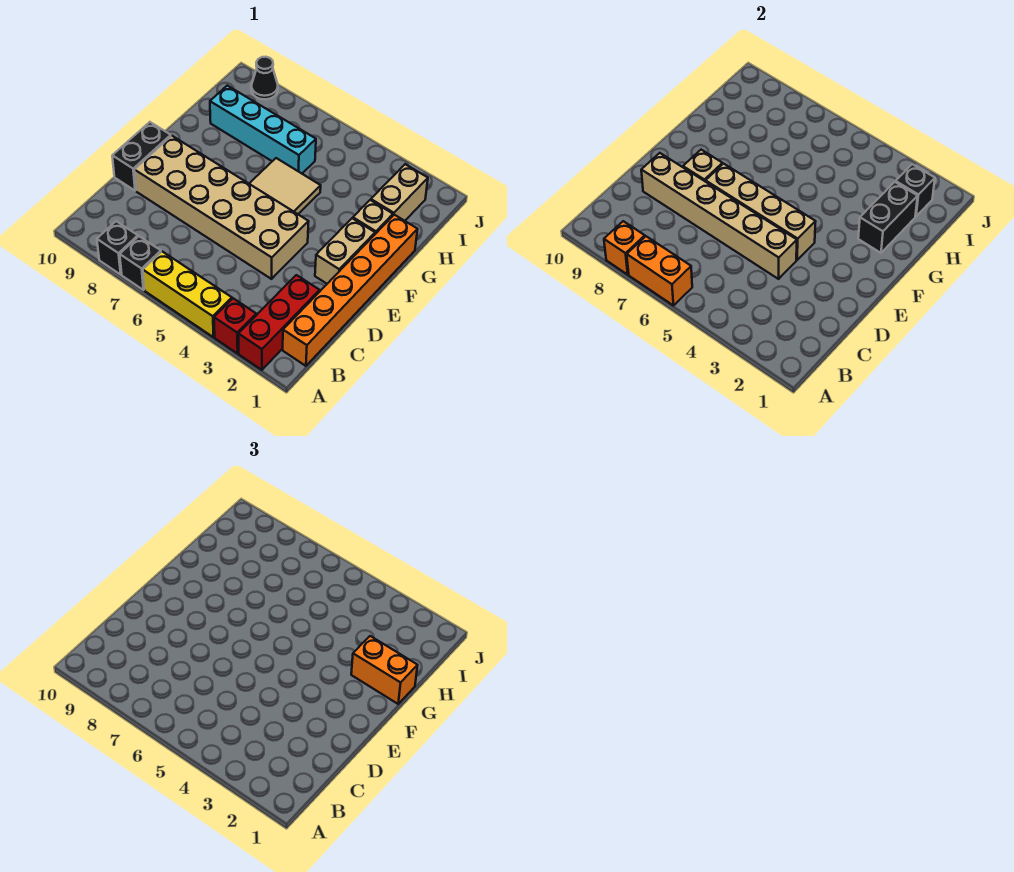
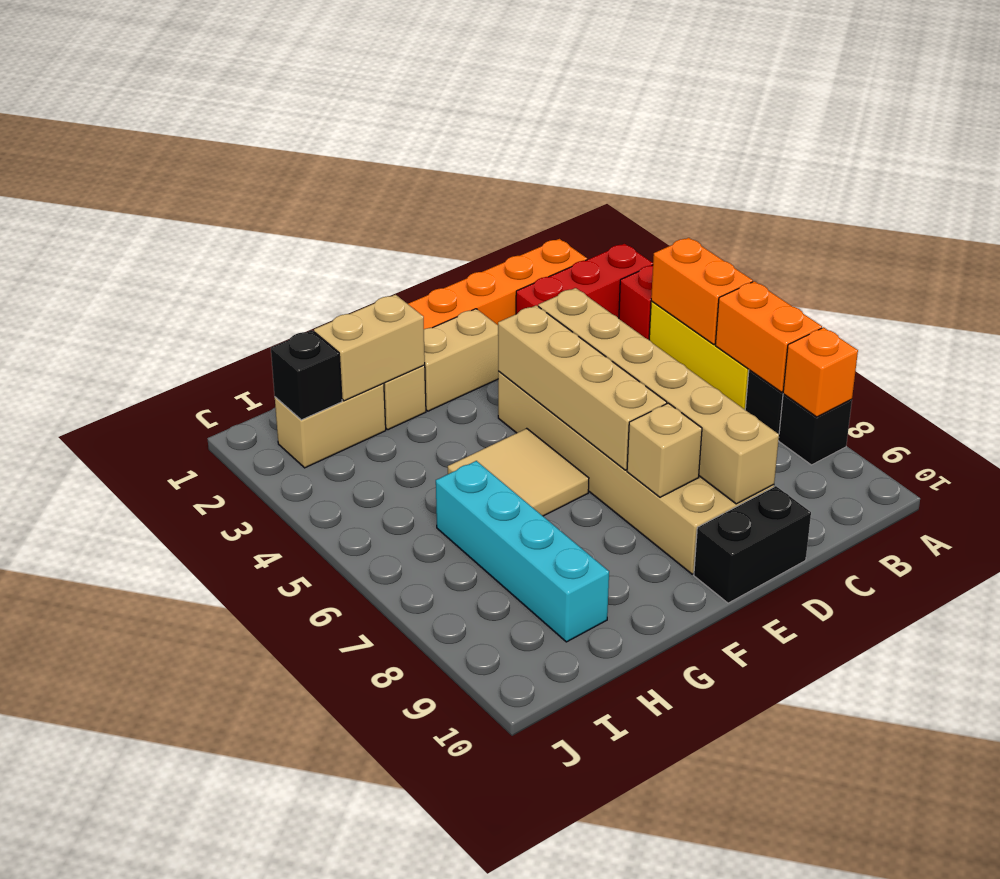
orange brick G1:G2 level 3 -> orange brick A4:A5 level 2
black brick G2:H2 level 2 -> tan brick G2:H2 level 2
black cone J9 level 1 -> none

